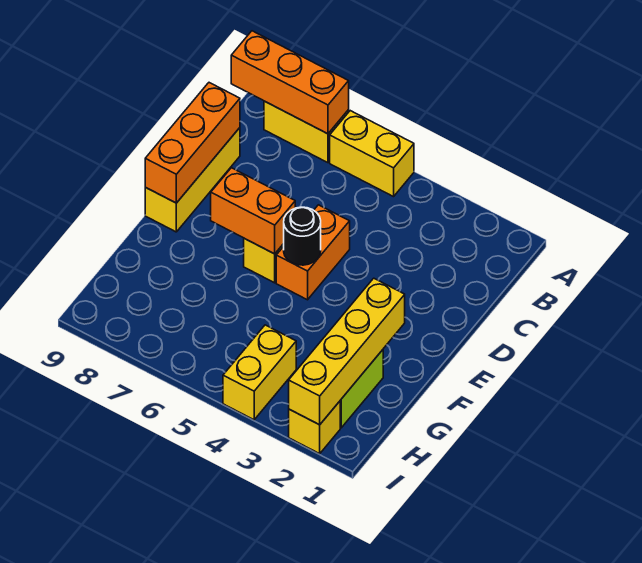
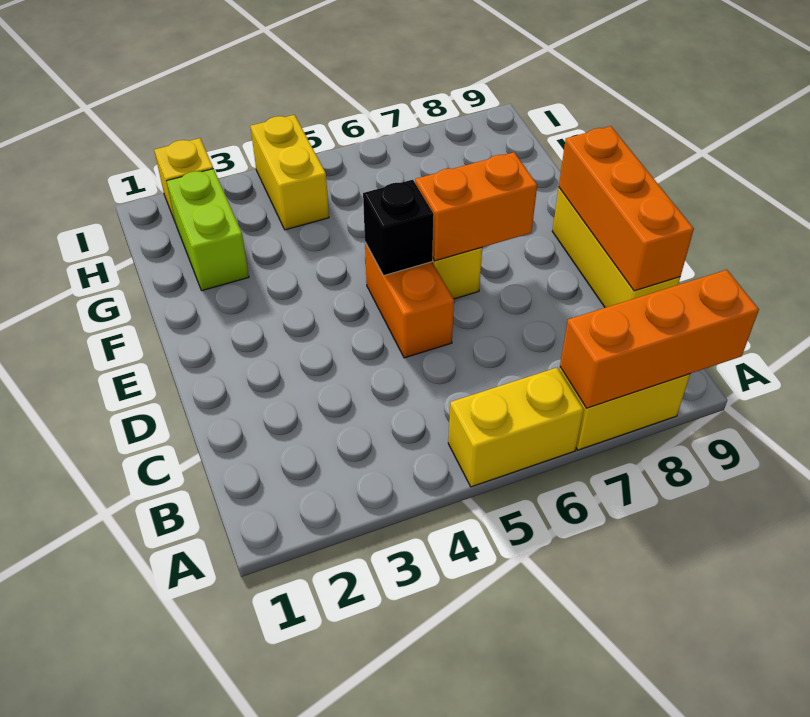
black round brick E5 level 2 -> black brick E5 level 2
yellow brick F2:I2 level 2 -> none

